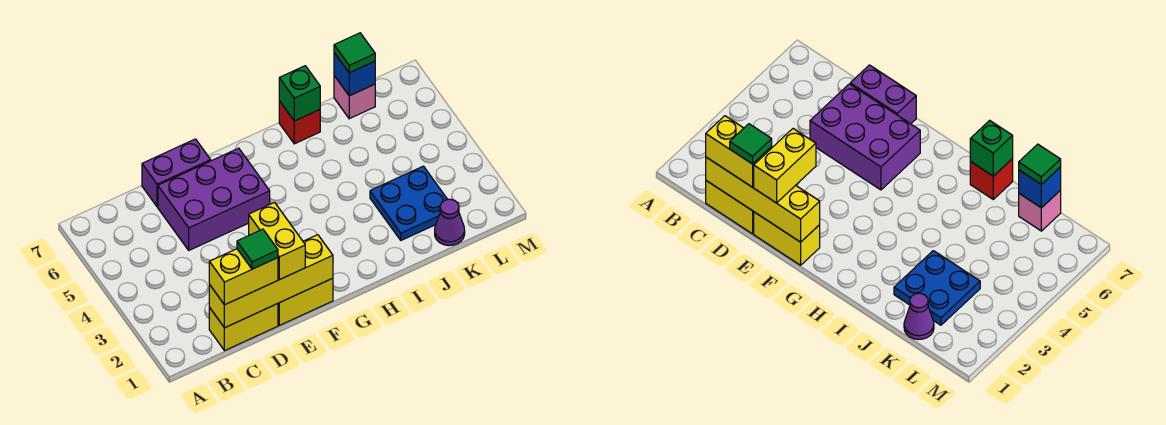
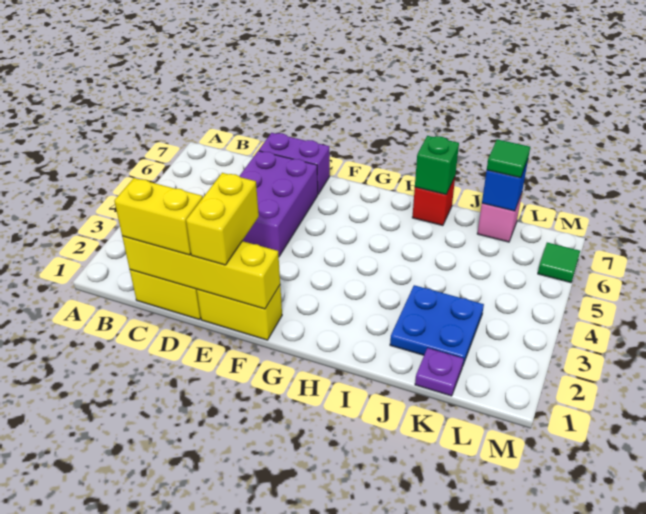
green tile D1 level 4 -> green tile M6 level 1
purple brick D5:F6 level 1 -> purple brick D4:E6 level 1
purple cone K1 level 1 -> purple plate K1 level 1

